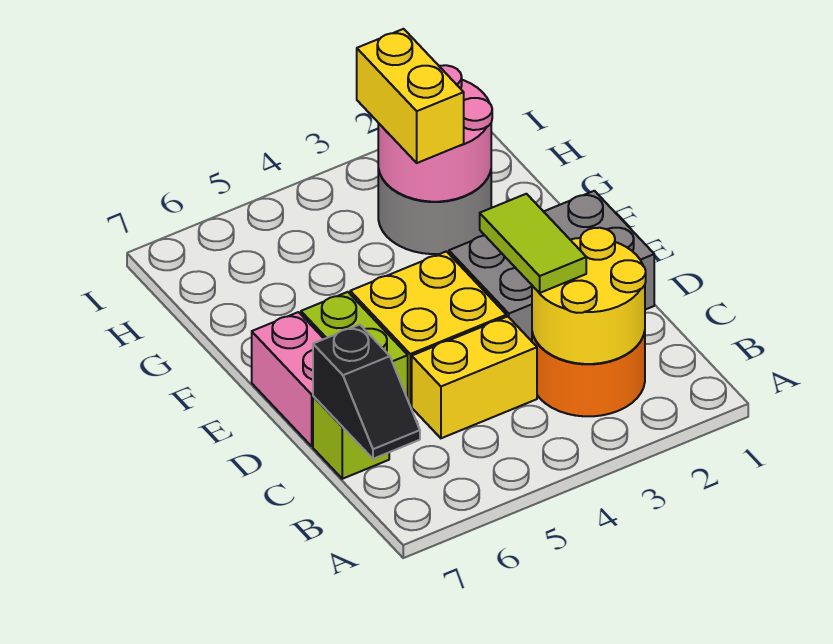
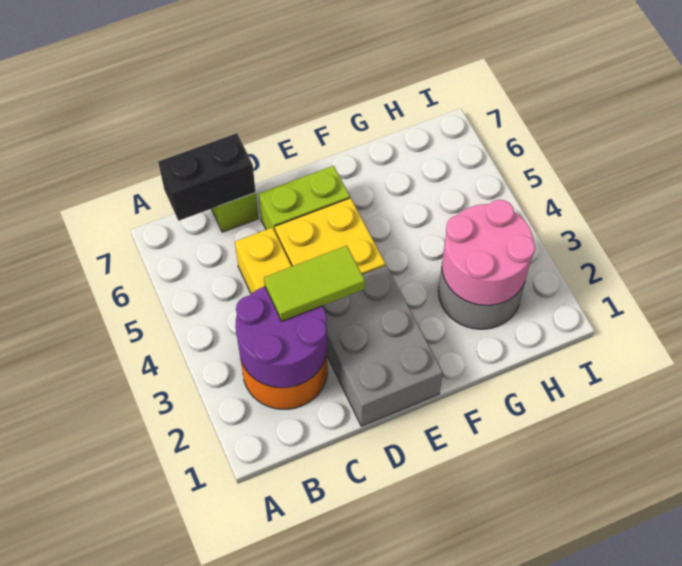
yellow round brick B2:C3 level 2 -> purple round brick B2:C3 level 2
black slope B7:C7 level 2 top C -> black brick B7:C7 level 2
pink brick D7:E7 level 1 -> none
yellow brick G3:H3 level 3 -> none

